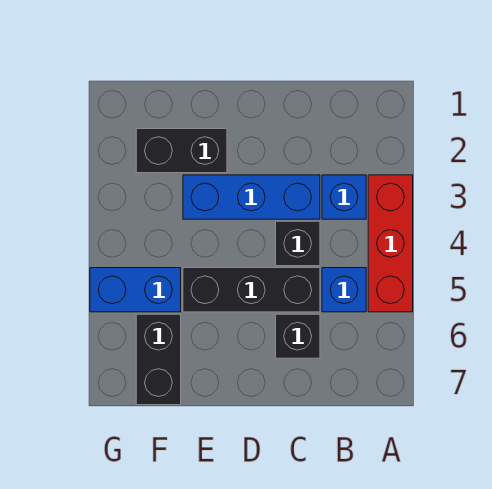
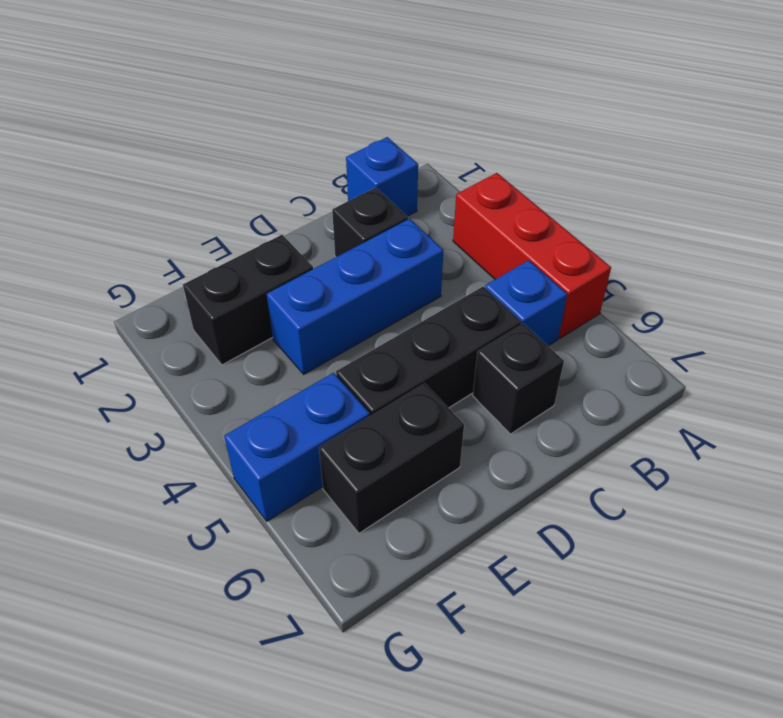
blue brick B3 level 1 -> blue brick B1 level 1
black brick C4 level 1 -> black brick C2 level 1
black brick F6:F7 level 1 -> black brick E6:F6 level 1

